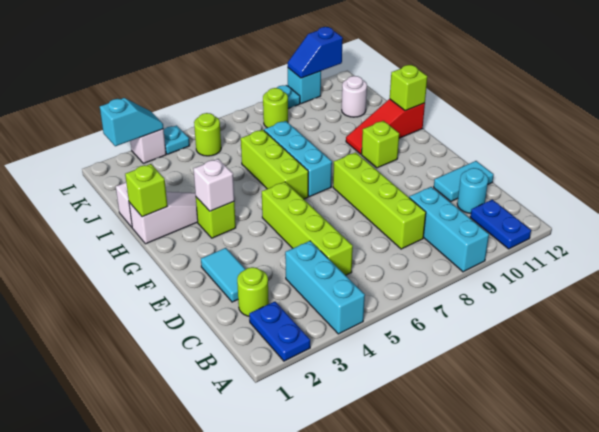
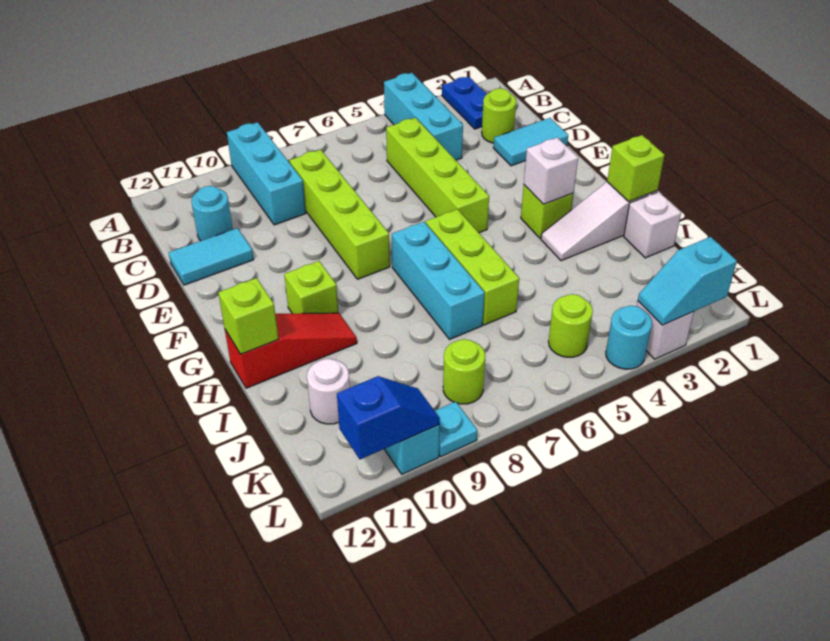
blue plate A11:B11 level 1 -> none
cyan tile D2:E2 level 1 -> cyan tile D1:D2 level 1
cyan plate L4 level 1 -> cyan round brick L4 level 1

